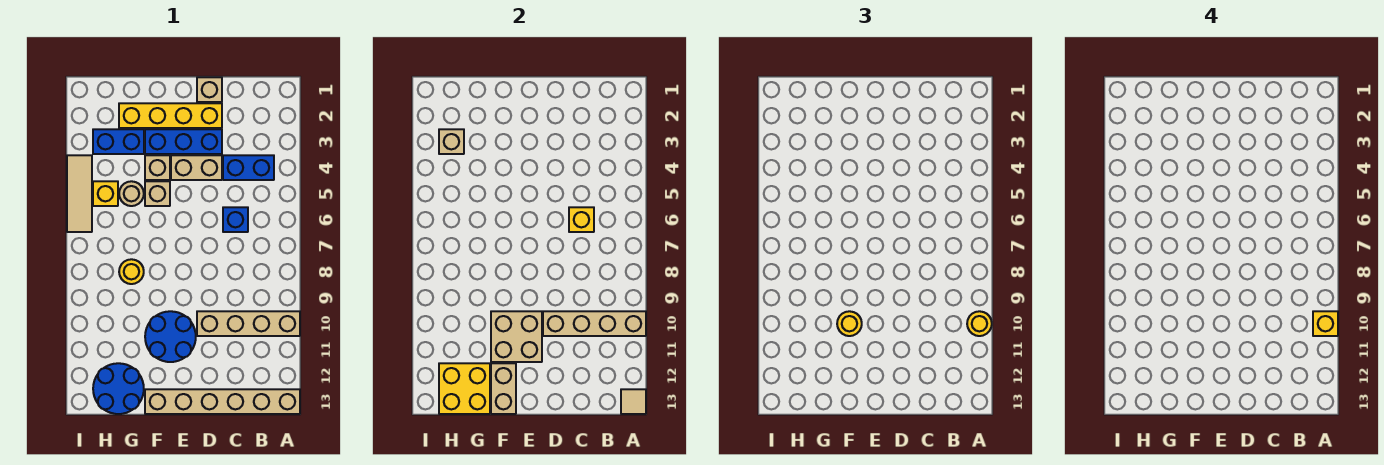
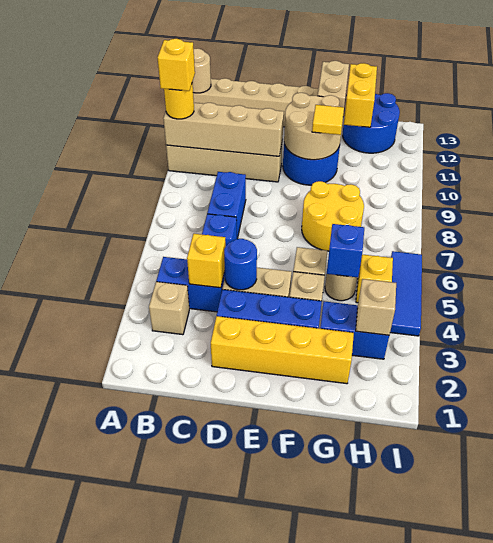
tan tile A13 level 2 -> tan round brick A13 level 2
yellow brick C6 level 2 -> yellow brick C4 level 2
none -> blue brick C7:C8 level 1
tan brick D1 level 1 -> tan brick B3 level 1
none -> blue round brick D4 level 2
tan brick E10:F11 level 2 -> tan round brick E10:F11 level 2
yellow round brick F10 level 3 -> yellow tile F10 level 3
none -> blue brick G5 level 2
yellow round brick G8 level 1 -> yellow round brick F7:G8 level 1
yellow brick G12:H13 level 2 -> yellow brick G12:G13 level 2
tan tile I4:I6 level 1 -> blue tile I4:I6 level 1

